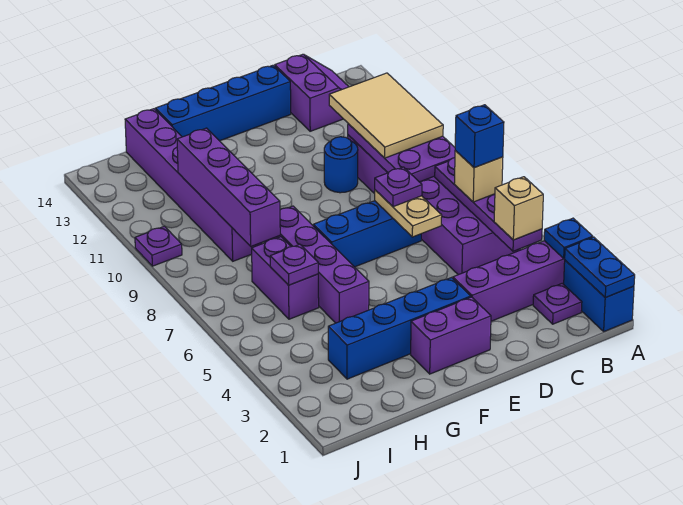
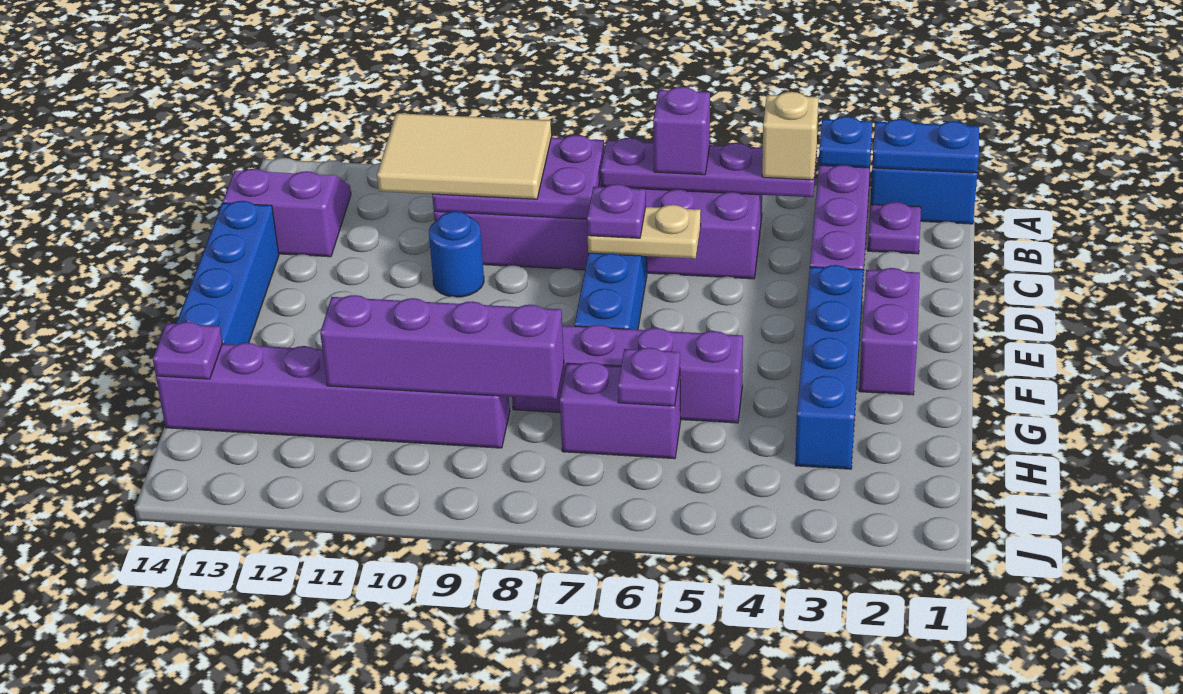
tan brick B6 level 3 -> purple brick B6 level 3
blue brick B6 level 4 -> none
purple plate J10 level 1 -> purple plate H14 level 2

